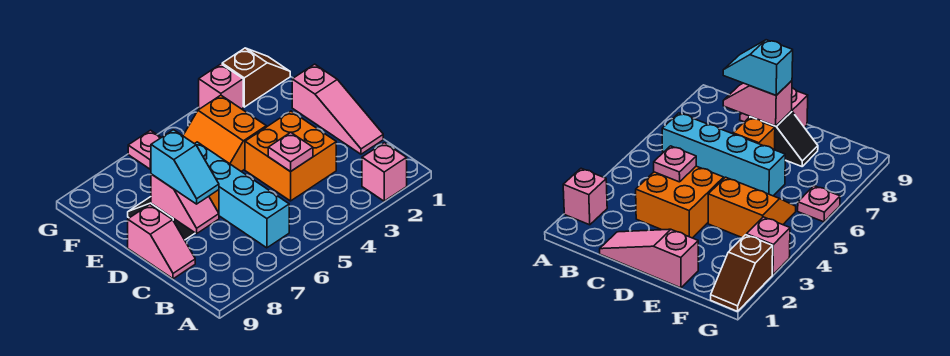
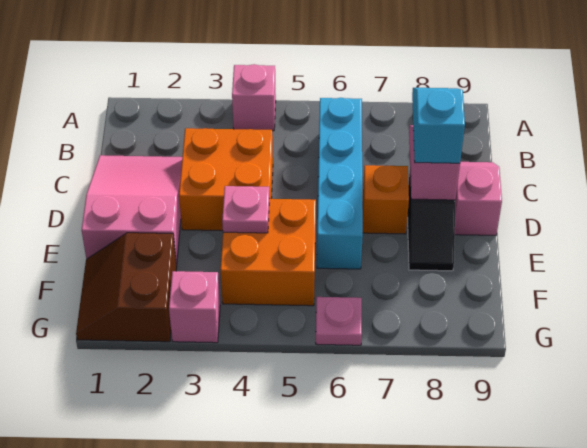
pink brick A2 level 1 -> pink brick A4 level 1
pink slope C1:E1 level 1 top E -> pink slope C1:E2 level 1 top E
pink plate C4 level 2 -> pink plate E4 level 2
orange slope E4:F5 level 1 top 4 -> orange brick E4:F5 level 1
brown slope G1:G2 level 1 top 2 -> brown slope F1:G2 level 1 top 2

